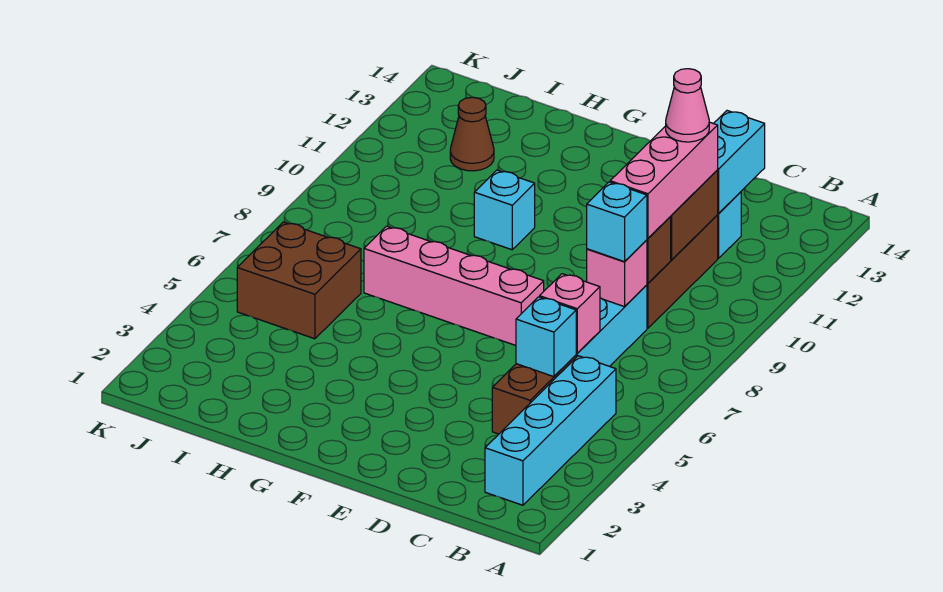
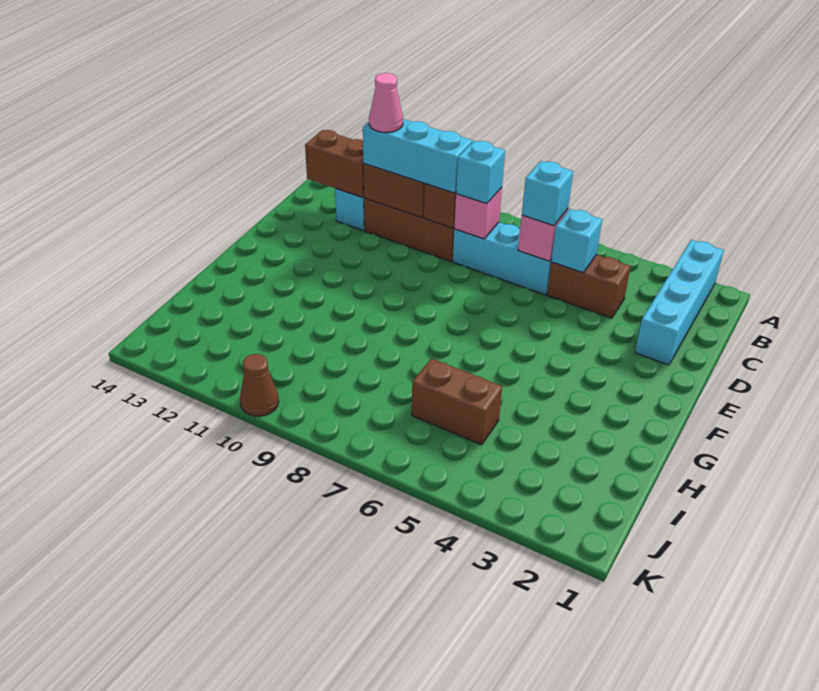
cyan brick B2:B5 level 1 -> cyan brick A2:D2 level 1
pink brick C9:C11 level 3 -> cyan brick C9:C11 level 3
cyan brick C12:C13 level 2 -> brown brick C12:C13 level 2
pink brick E7:H7 level 1 -> none
cyan brick G10 level 1 -> cyan brick C6 level 3
brown brick I5:J6 level 1 -> brown brick I5:I6 level 1
brown cone I12 level 1 -> brown cone K10 level 1

